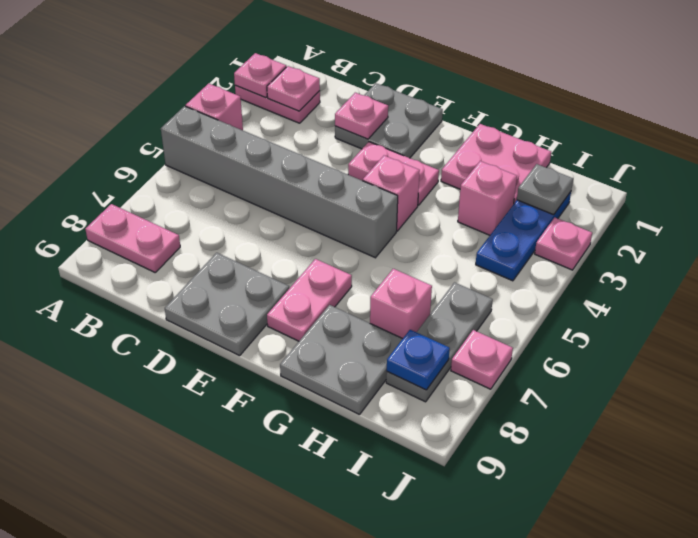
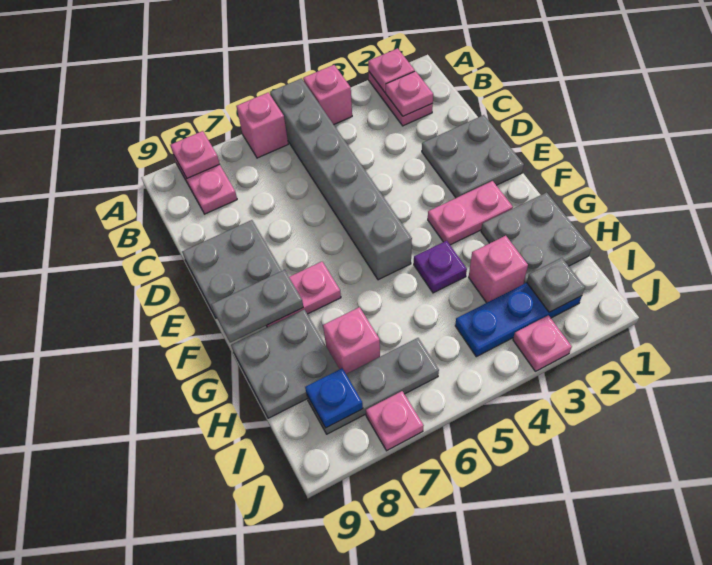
pink plate D2 level 2 -> pink plate A8 level 2
pink plate E3:F3 level 1 -> pink plate F2:F3 level 1
pink brick F4 level 1 -> pink brick A6 level 1
none -> grey plate F8:F9 level 2
pink plate G1:H2 level 1 -> grey plate G1:H2 level 1
none -> purple plate G4 level 1

